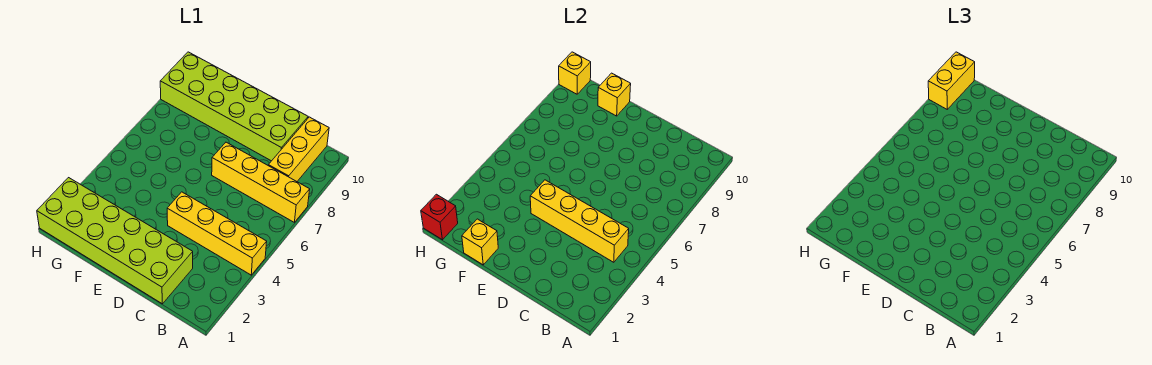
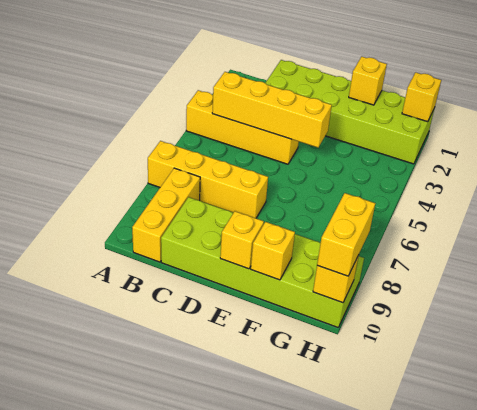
none -> yellow brick E10 level 2
red brick H1 level 2 -> yellow brick H1 level 2

